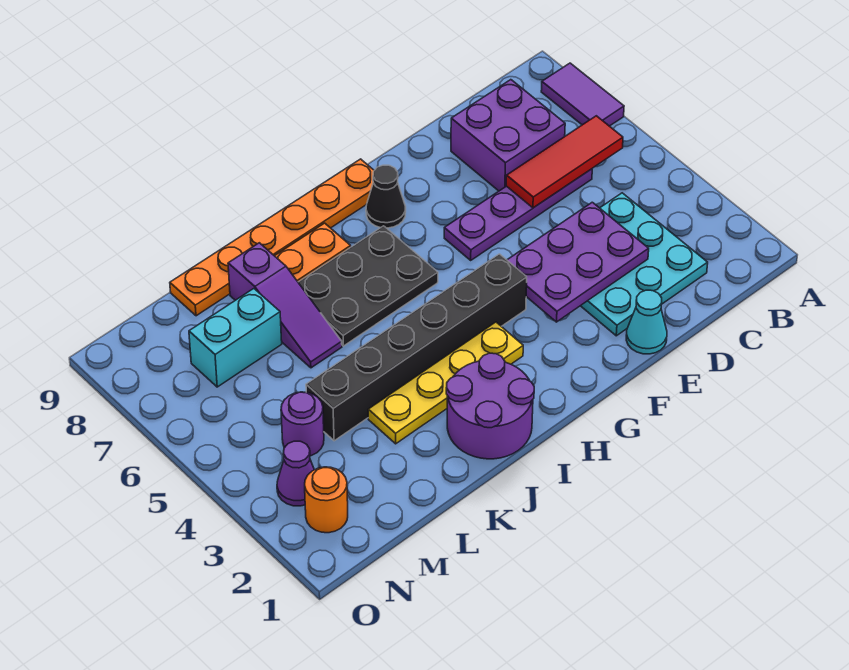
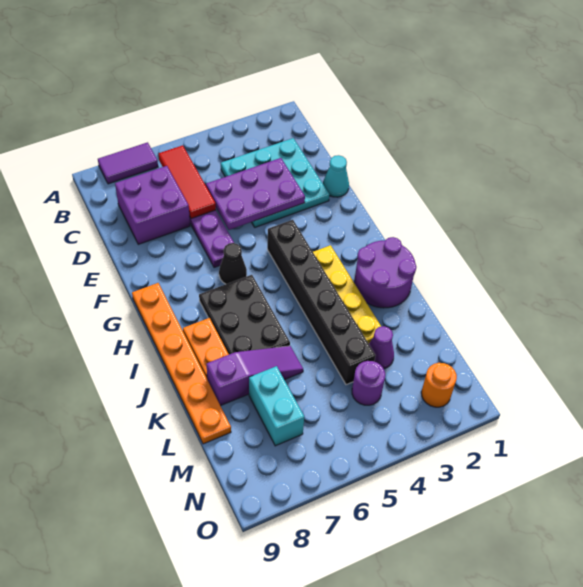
purple plate D3:F4 level 2 -> purple plate D3:E5 level 2
black cone G8 level 1 -> black cone G6 level 1
purple cone N3 level 1 -> purple cone L3 level 1

